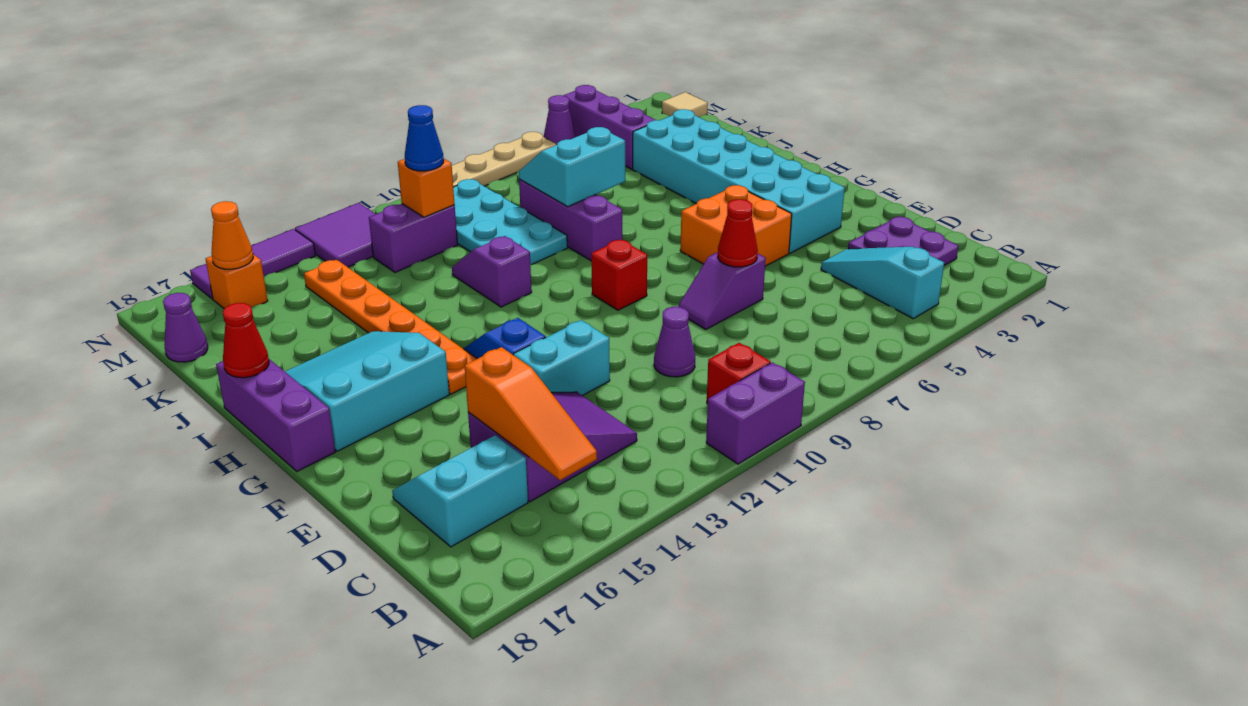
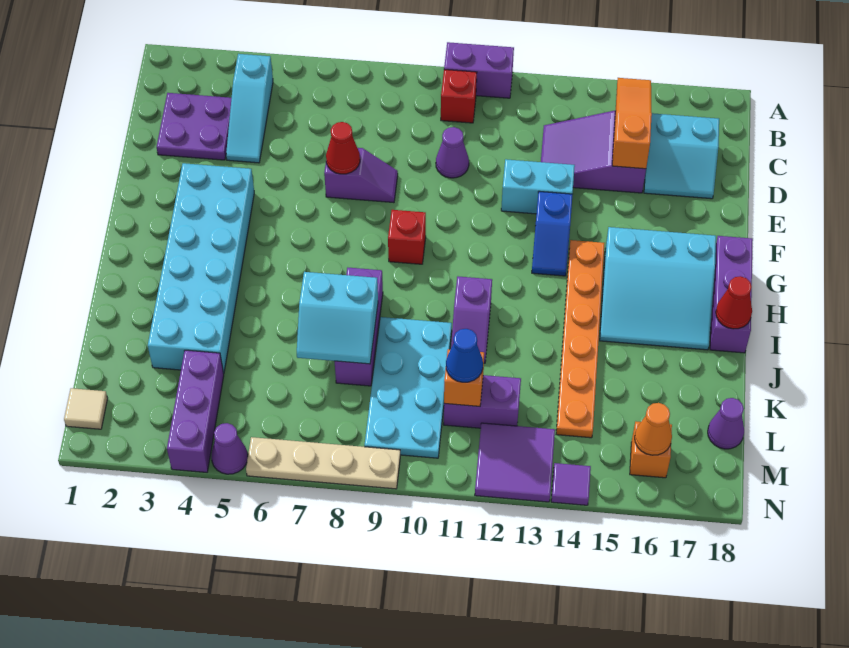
orange brick F5:G6 level 1 -> none
purple tile N14:N16 level 1 -> purple tile N14 level 1

